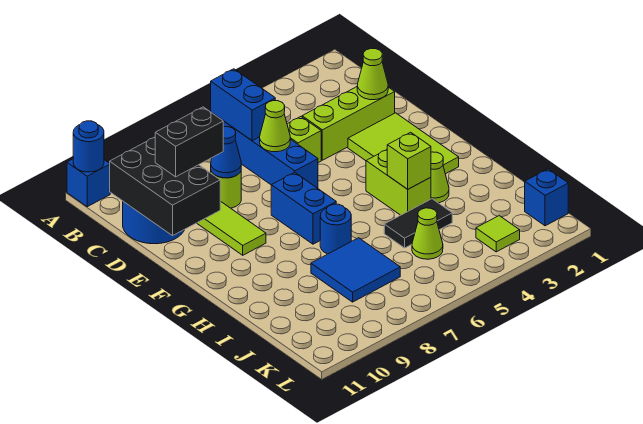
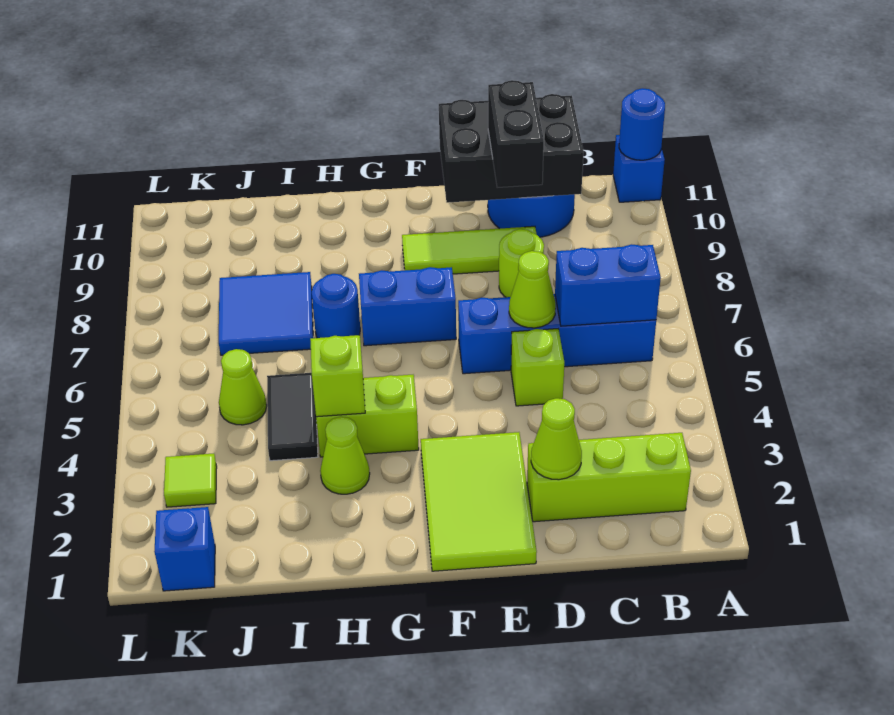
lime brick D2:D4 level 1 -> lime brick B2:D2 level 1
blue cone D8 level 2 -> none
lime tile E2:G3 level 1 -> lime tile E1:F3 level 1

